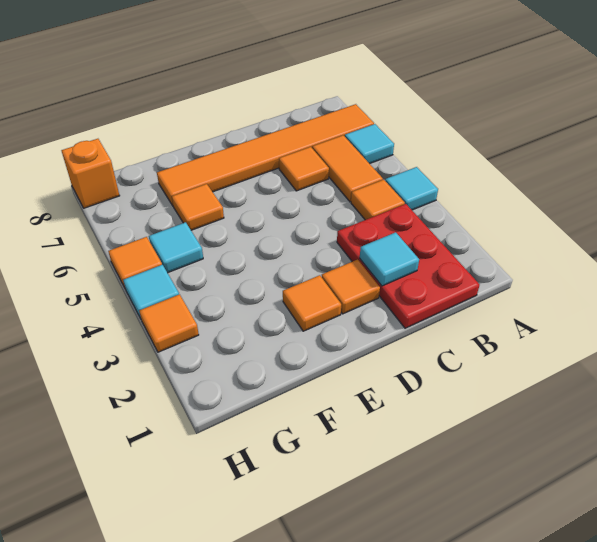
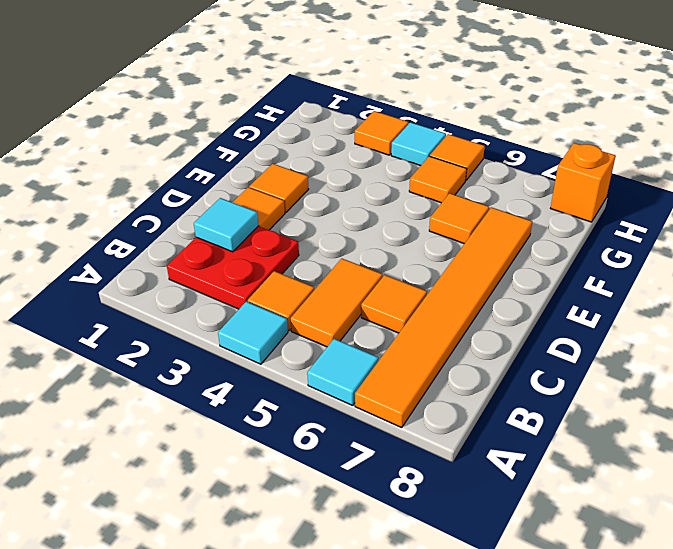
red plate B1:C3 level 1 -> red plate B2:C3 level 1
orange tile B5:B6 level 1 -> orange tile B5:C5 level 1
cyan tile G5 level 1 -> orange tile G5 level 1

